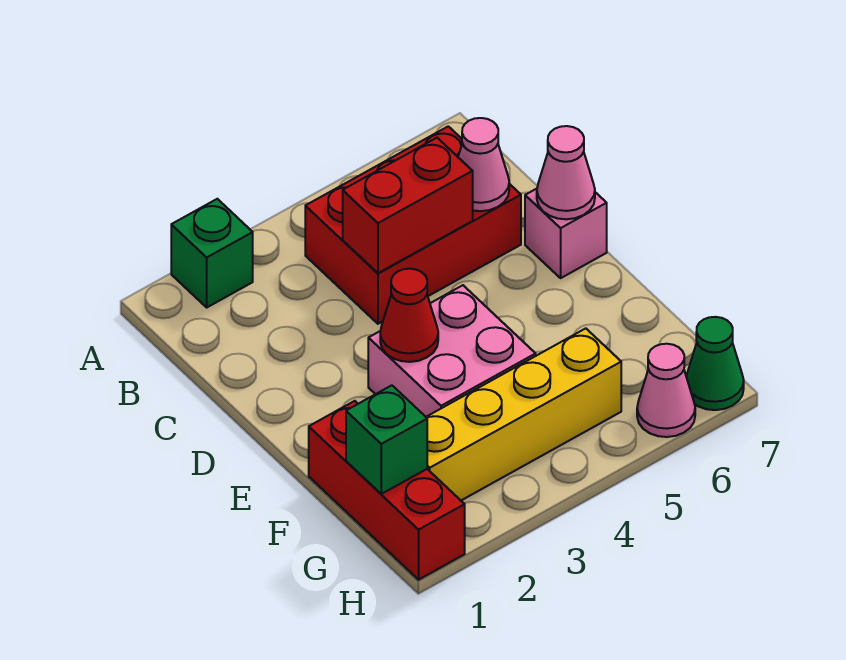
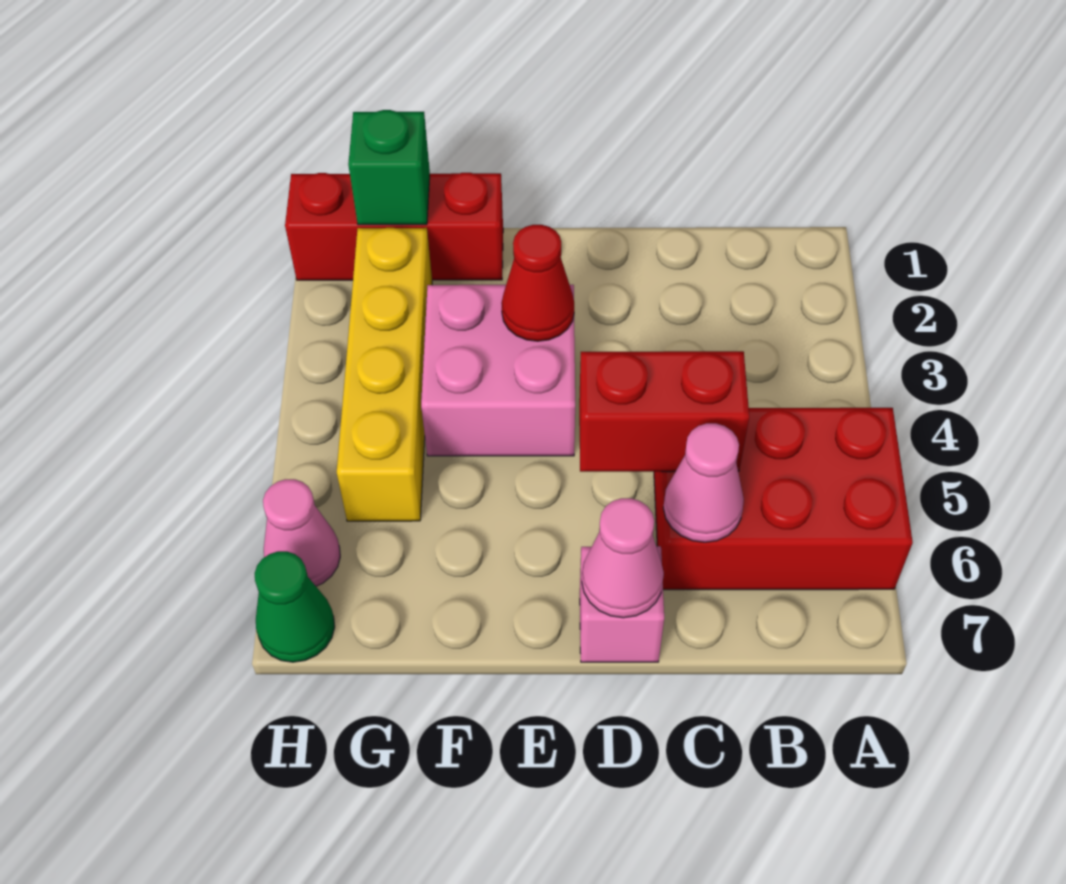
green brick A2 level 1 -> none
red brick B4:C6 level 1 -> red brick A5:C6 level 1
red brick C4:C5 level 2 -> red brick C5:D5 level 2

